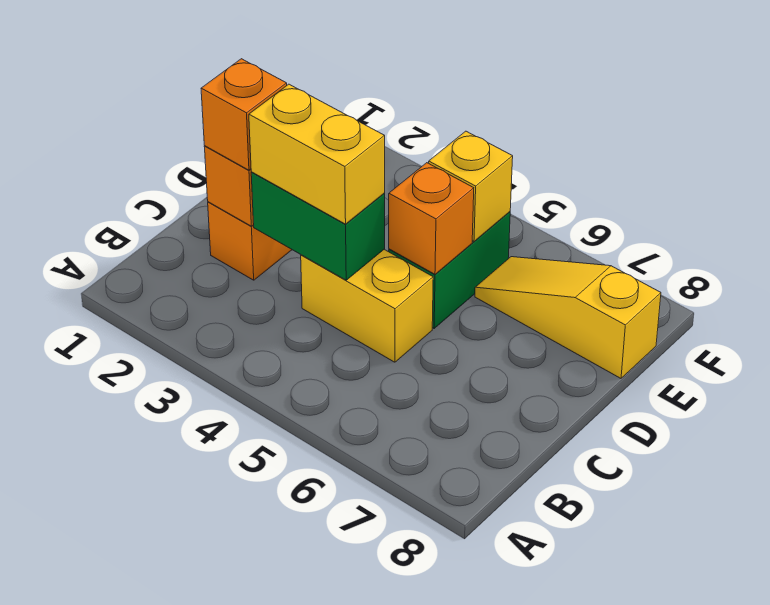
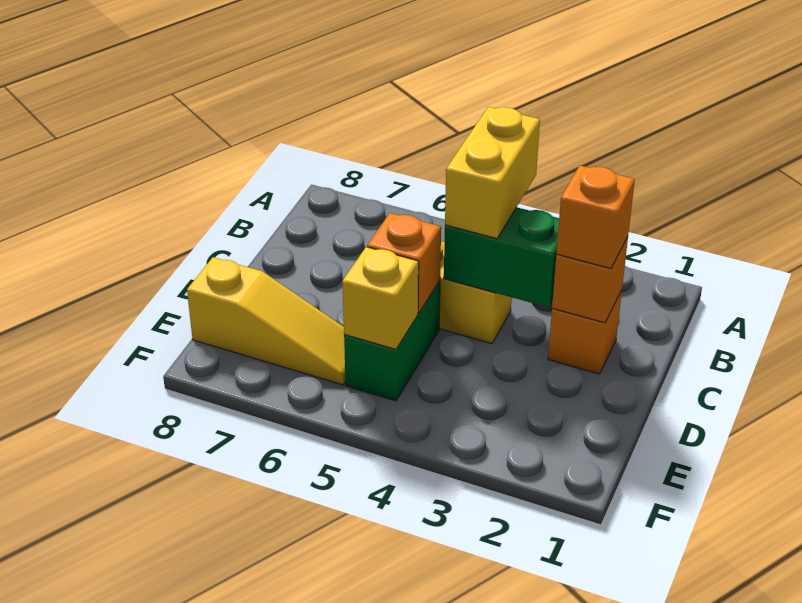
yellow brick C3:C4 level 3 -> yellow brick B4:C4 level 3

